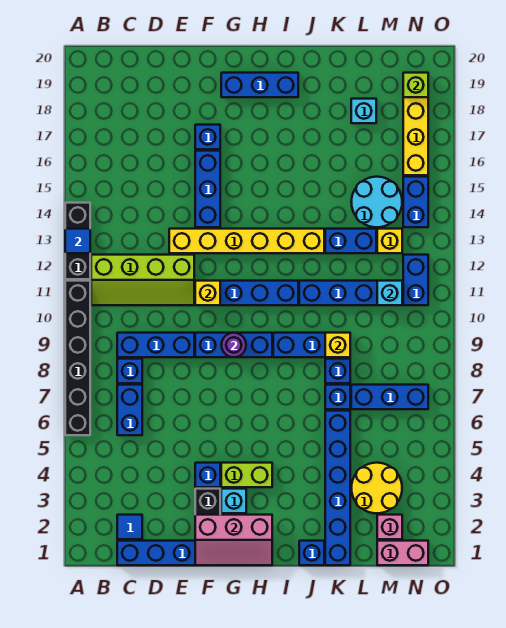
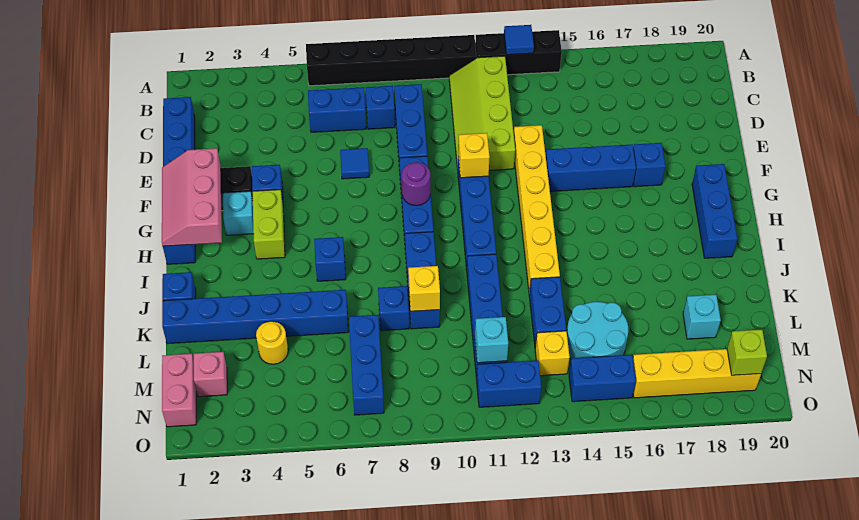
blue tile C2 level 1 -> blue tile E7 level 1
blue brick K7 level 1 -> blue brick I6 level 1
yellow round brick L3:M4 level 1 -> yellow round brick L4 level 1

